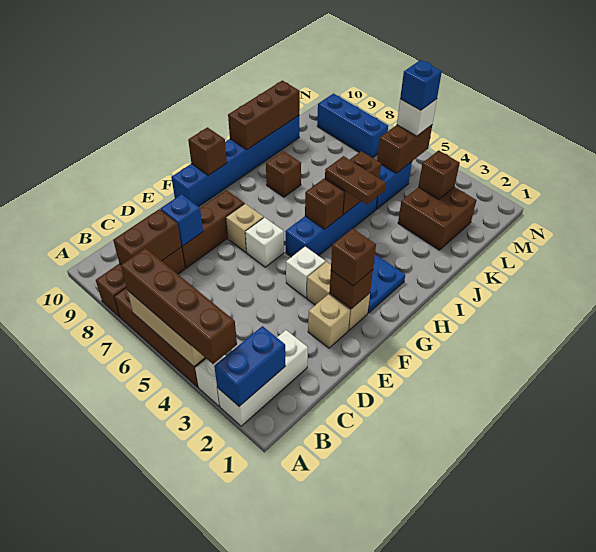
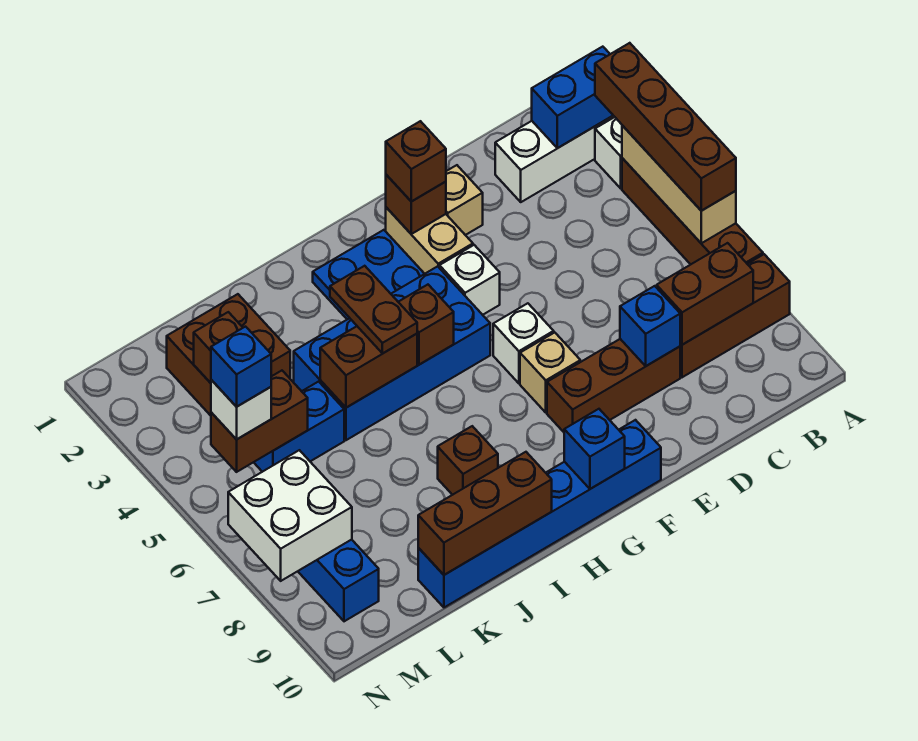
blue brick G5:J5 level 1 -> blue brick G4:J5 level 1
brown brick G10 level 2 -> blue brick G10 level 2
none -> white brick M7:N8 level 2

